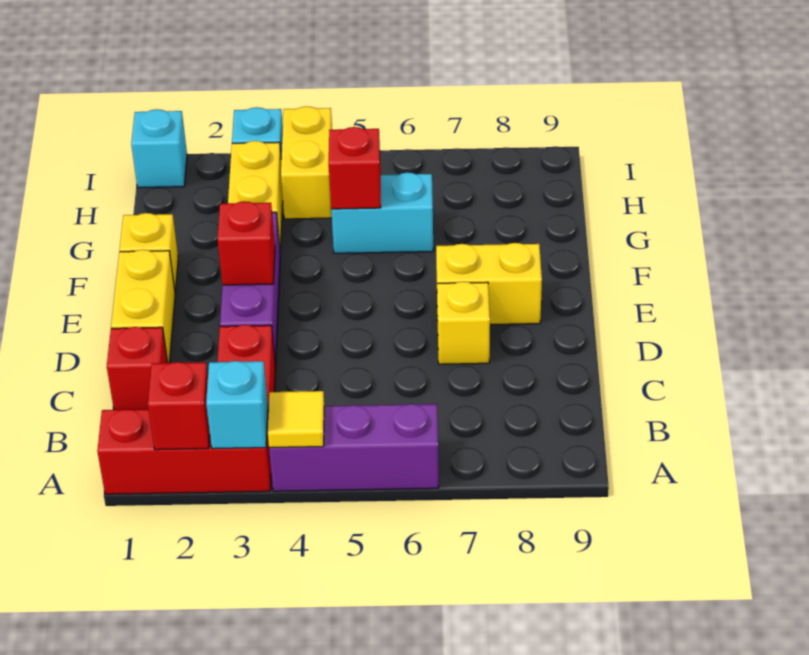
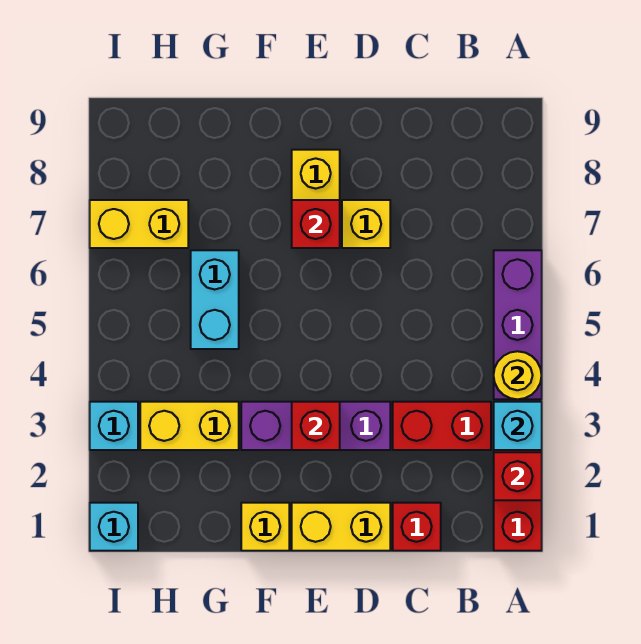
yellow tile A4 level 2 -> yellow round brick A4 level 2
red brick G5 level 2 -> red brick E7 level 2
yellow brick H4:I4 level 1 -> yellow brick H7:I7 level 1

